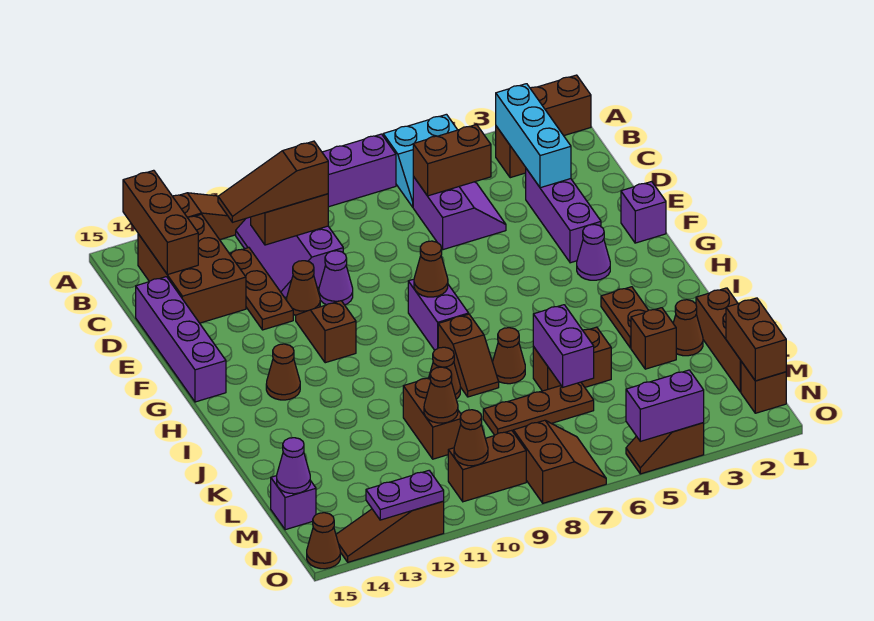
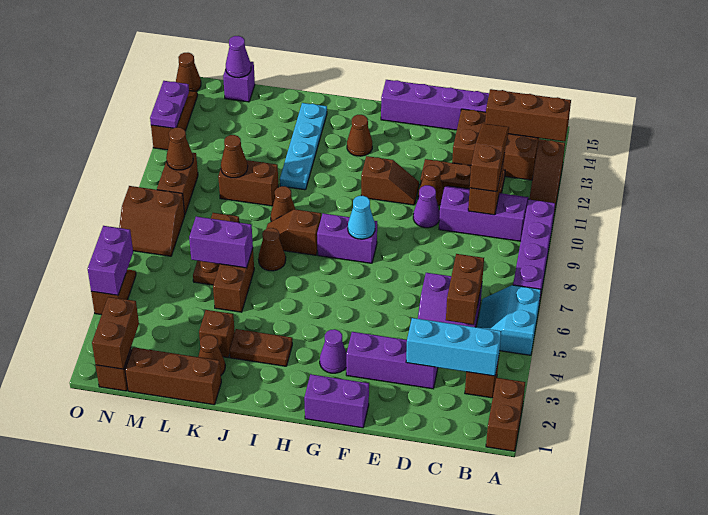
purple brick F1 level 1 -> purple brick F1:G1 level 1
brown cone G8 level 2 -> cyan cone G8 level 2
none -> cyan plate J11:J14 level 1
brown brick M1:N1 level 2 -> brown brick N1:N2 level 2

